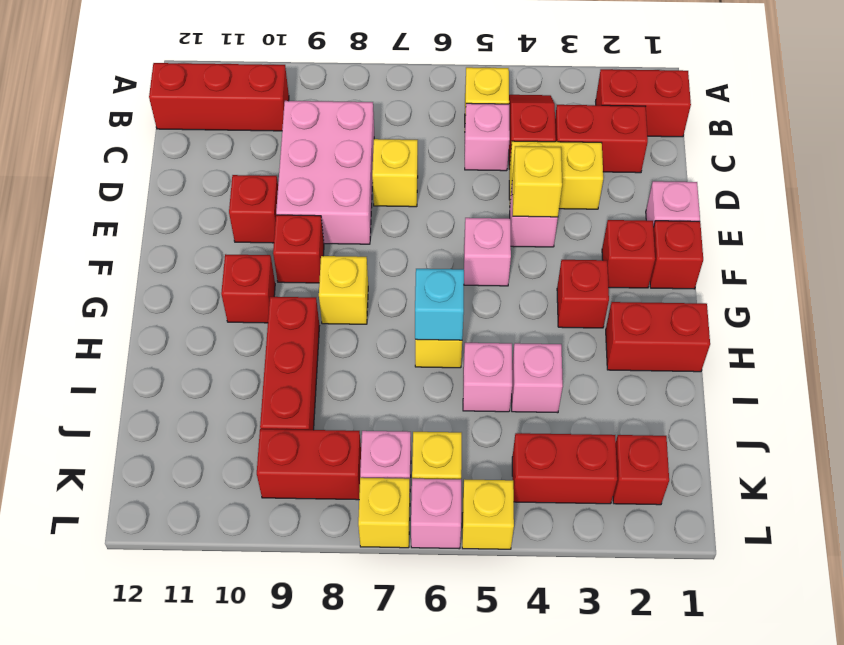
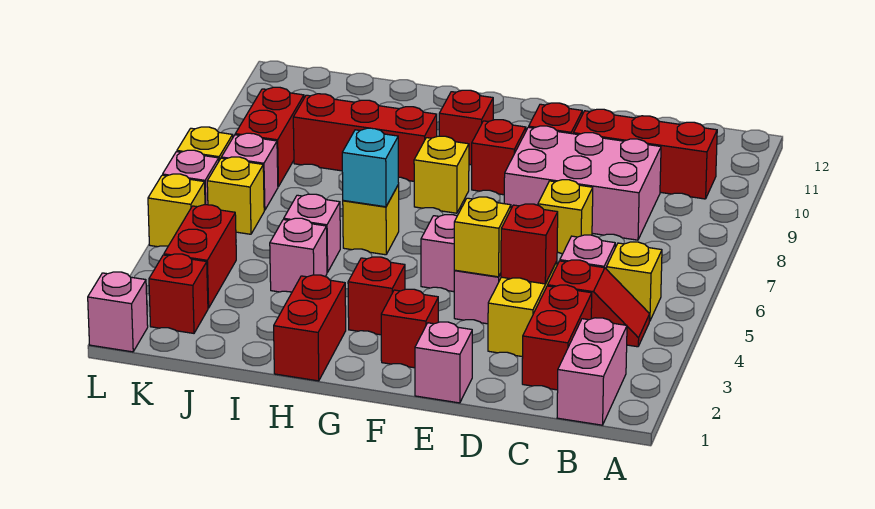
red brick B1:B2 level 1 -> pink brick B1:B2 level 1
red brick B10:B12 level 1 -> red brick B10:D10 level 1
red brick F1 level 1 -> red brick D4 level 2
none -> pink brick L1 level 1

